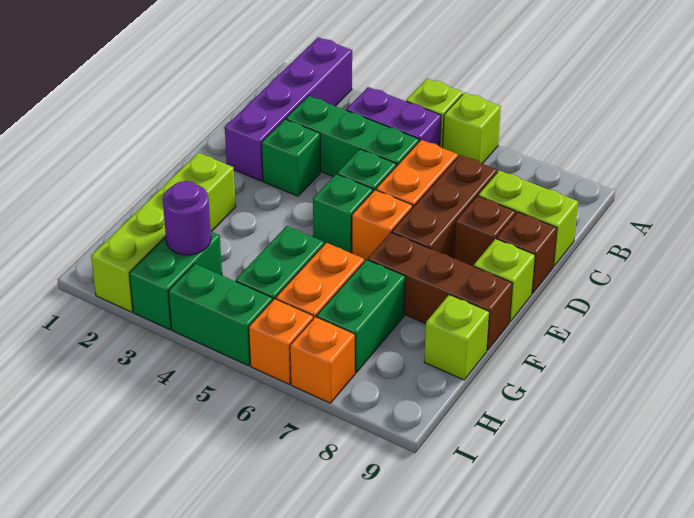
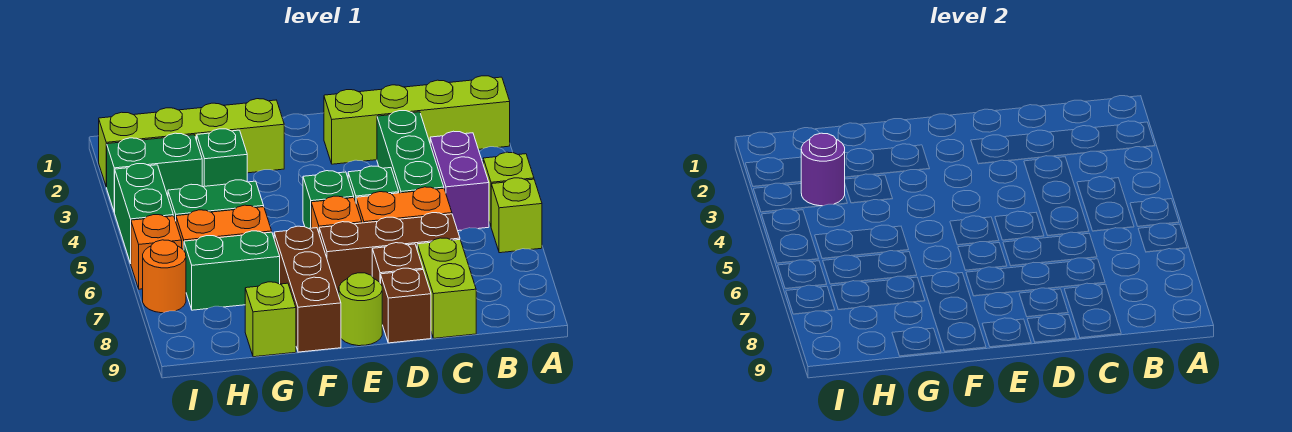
purple brick A2:D2 level 1 -> lime brick A2:D2 level 1
green brick D3 level 1 -> green brick G3 level 1
lime brick E9 level 1 -> lime round brick E9 level 1
orange brick I7 level 1 -> orange round brick I7 level 1

